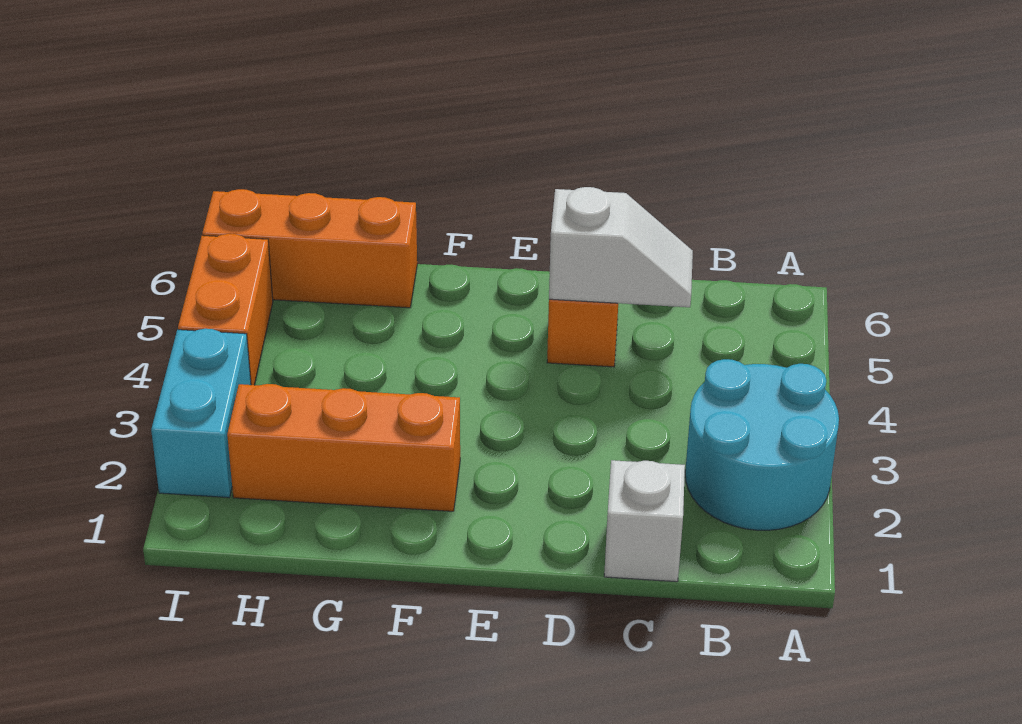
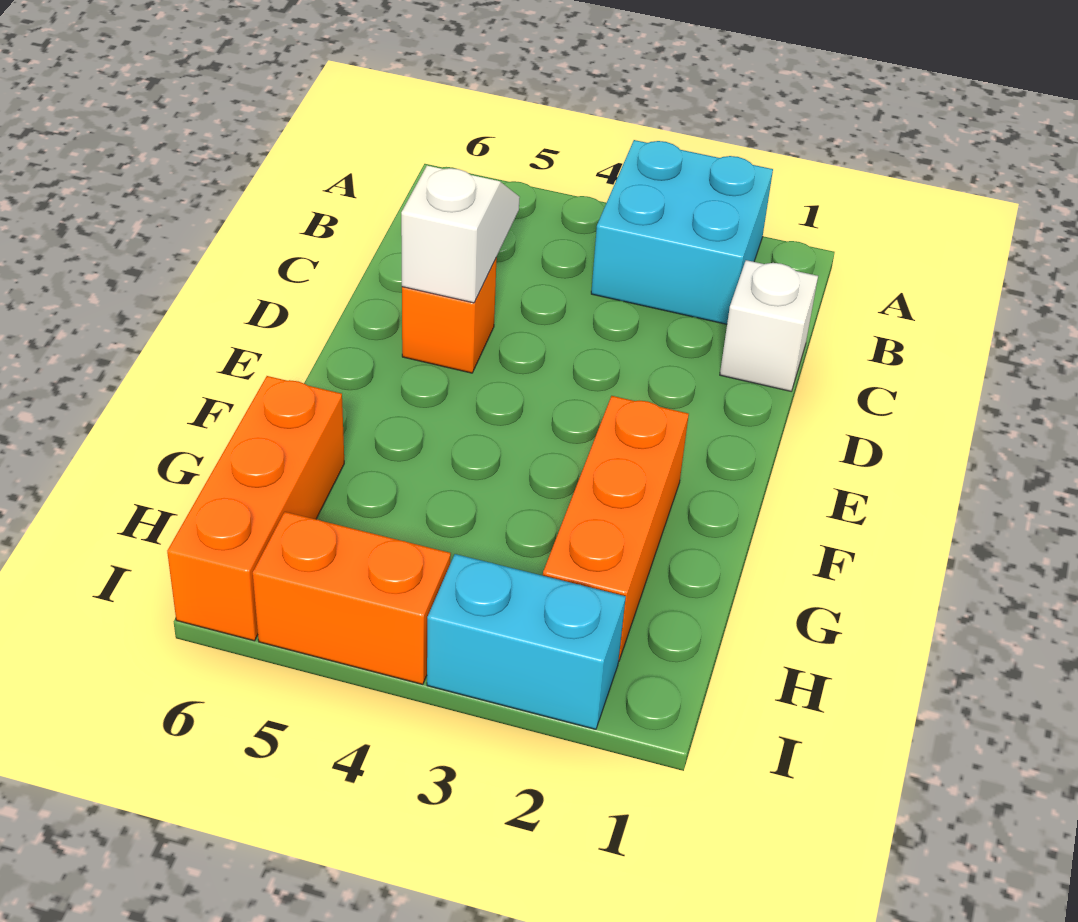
cyan round brick A2:B3 level 1 -> cyan brick A2:B3 level 1

